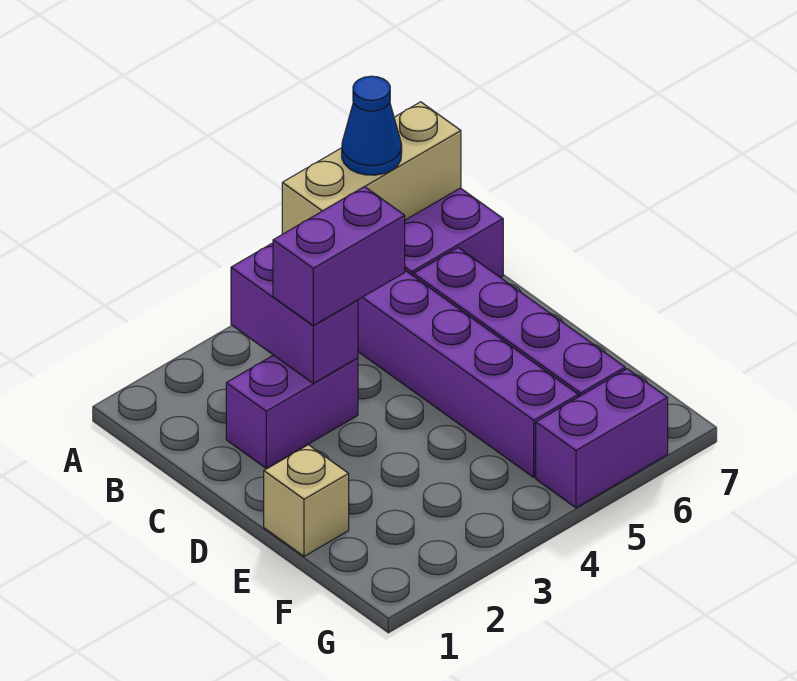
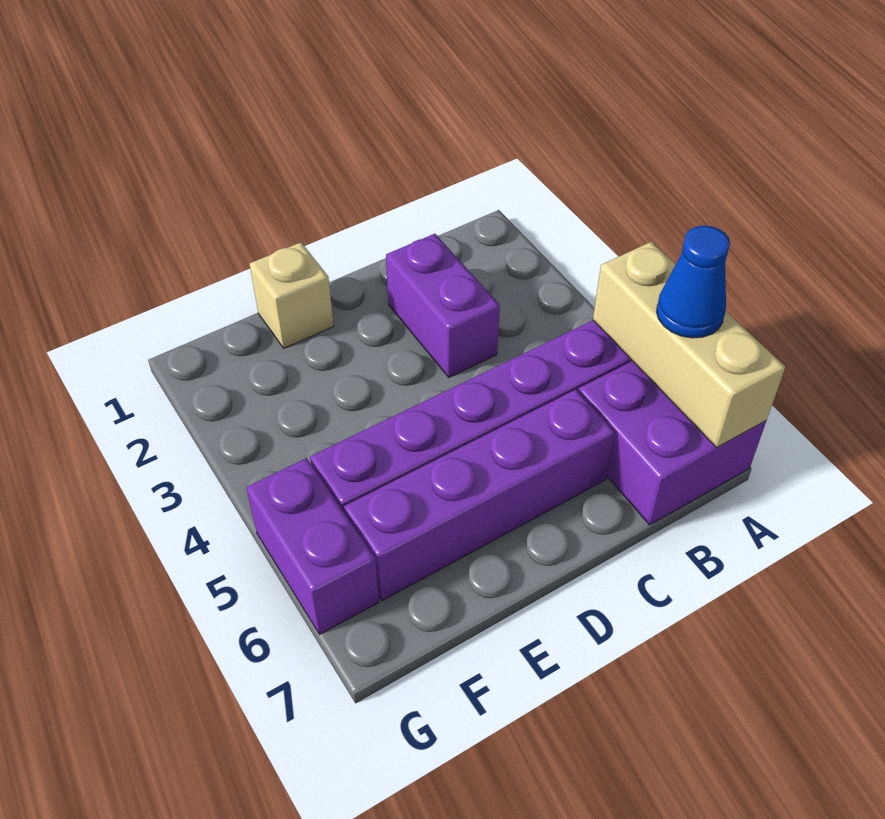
purple brick B3:C3 level 2 -> none
purple brick C3:C4 level 3 -> none

